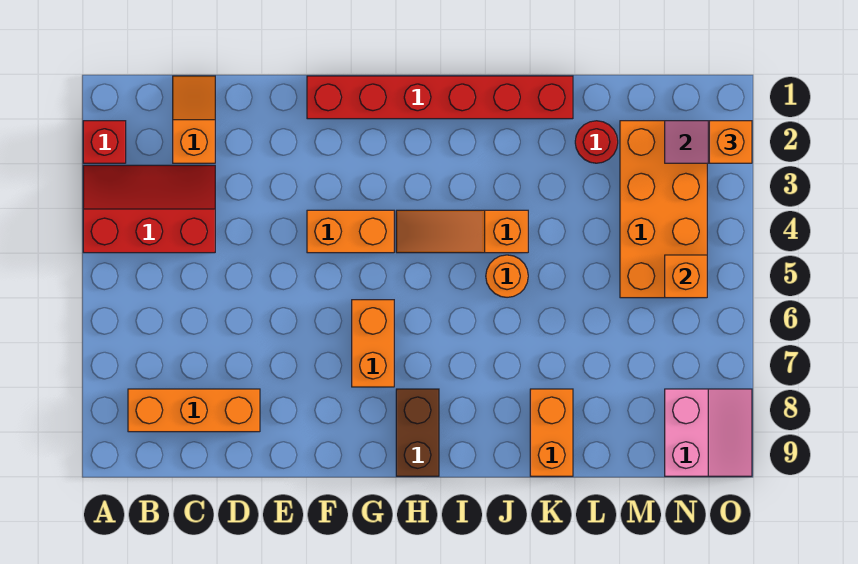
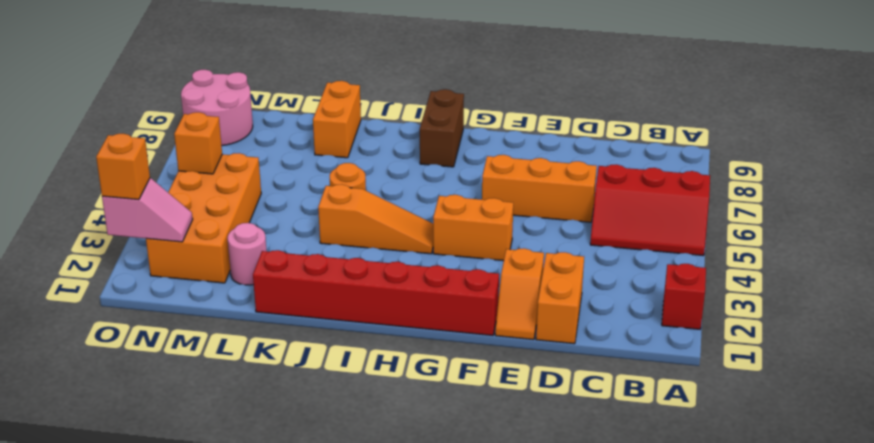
red slope A3:C4 level 1 top 4 -> red slope A5:C6 level 1 top 6
orange brick B8:D8 level 1 -> orange brick D6:F6 level 1
orange slope C1:C2 level 1 top 2 -> orange slope E1:E2 level 1 top 2
orange brick G6:G7 level 1 -> orange brick D1:D2 level 1
red round brick L2 level 1 -> pink round brick L2 level 1
pink slope N8:O9 level 1 top N -> pink round brick N8:O9 level 1

